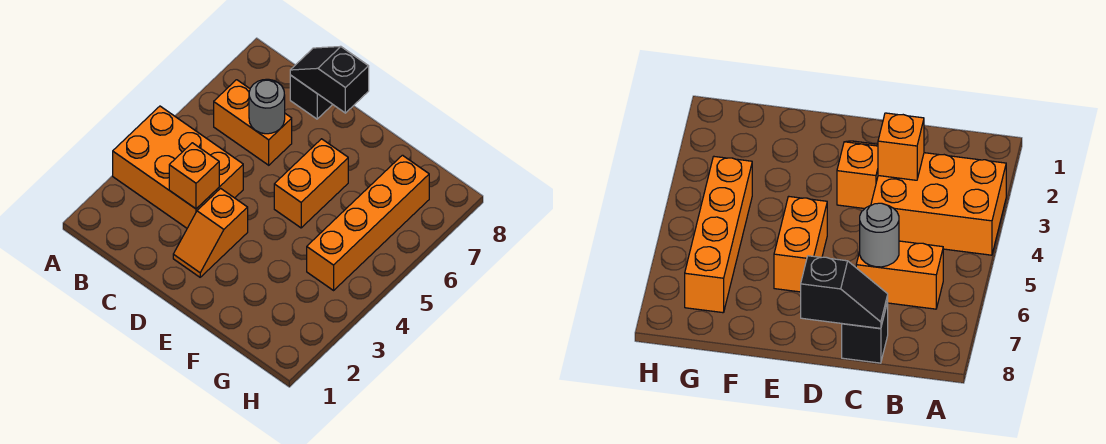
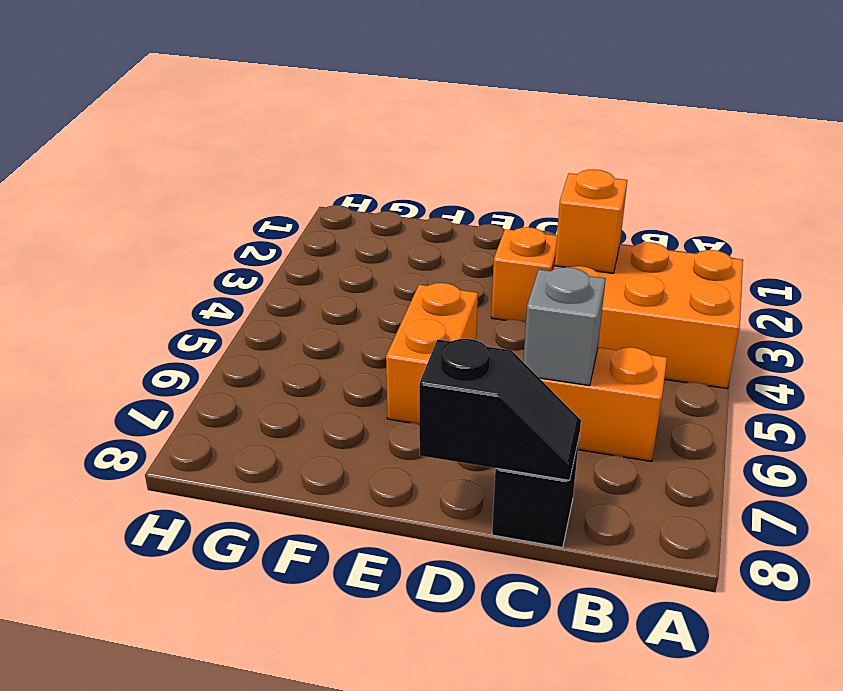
grey round brick C6 level 2 -> grey brick C6 level 2
orange brick G4:G7 level 1 -> none

